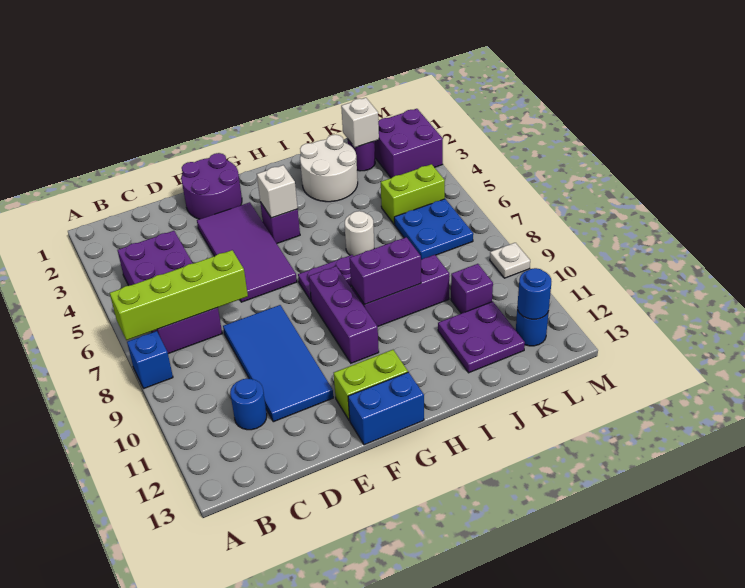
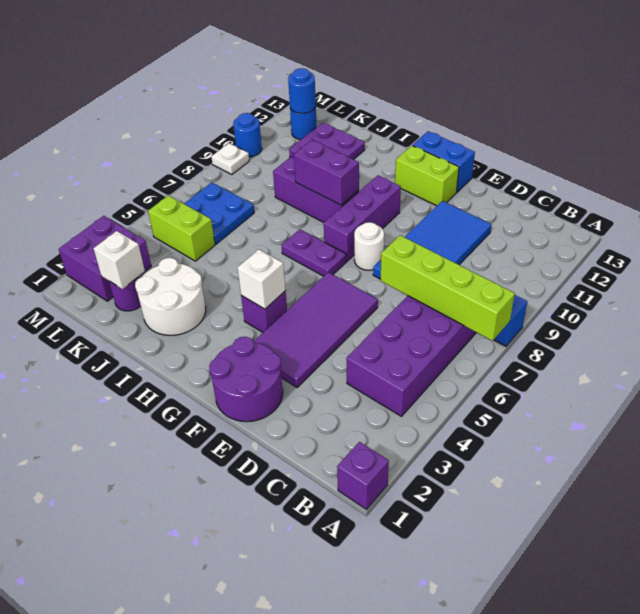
blue round brick C11 level 1 -> blue round brick M10 level 1
white round brick I6 level 1 -> white round brick F8 level 1
purple brick K10 level 1 -> purple brick A1 level 1

